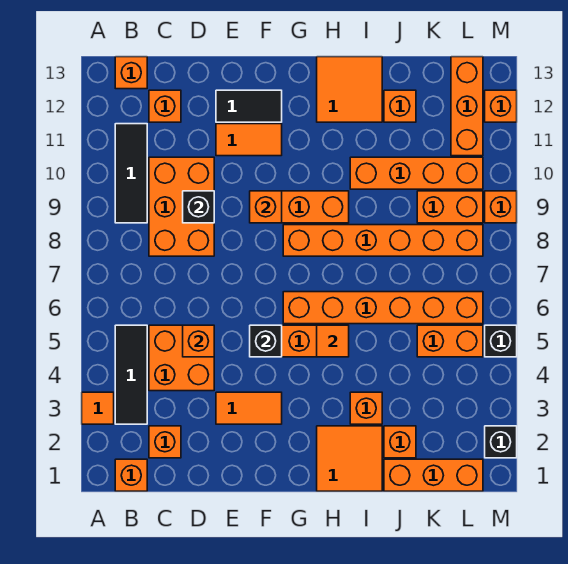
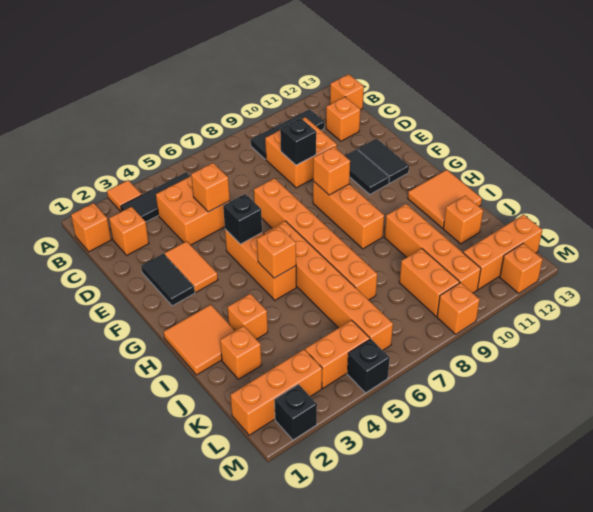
orange brick C8:D10 level 1 -> orange brick C9:D10 level 1
none -> black tile E2:F2 level 1
orange tile E11:F11 level 1 -> black tile E11:F11 level 1
orange brick G8:L8 level 1 -> orange brick E7:J7 level 1
orange tile H5 level 2 -> orange brick H5 level 2
orange brick J1:L1 level 1 -> orange brick L1:L3 level 1
orange brick K5:L5 level 1 -> orange brick L4:L5 level 1

